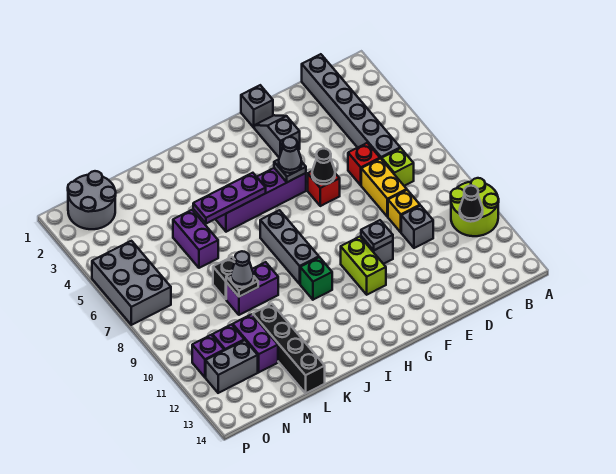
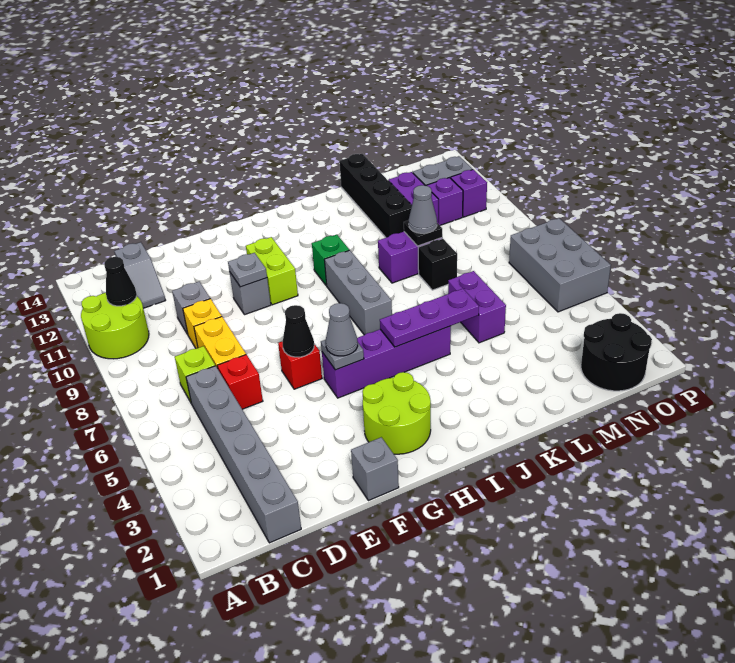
grey slope F2:F3 level 1 top 3 -> grey slope C12:C13 level 1 top 13
none -> lime round brick G2:H3 level 1
grey round brick N1:O2 level 1 -> black round brick N1:O2 level 1

